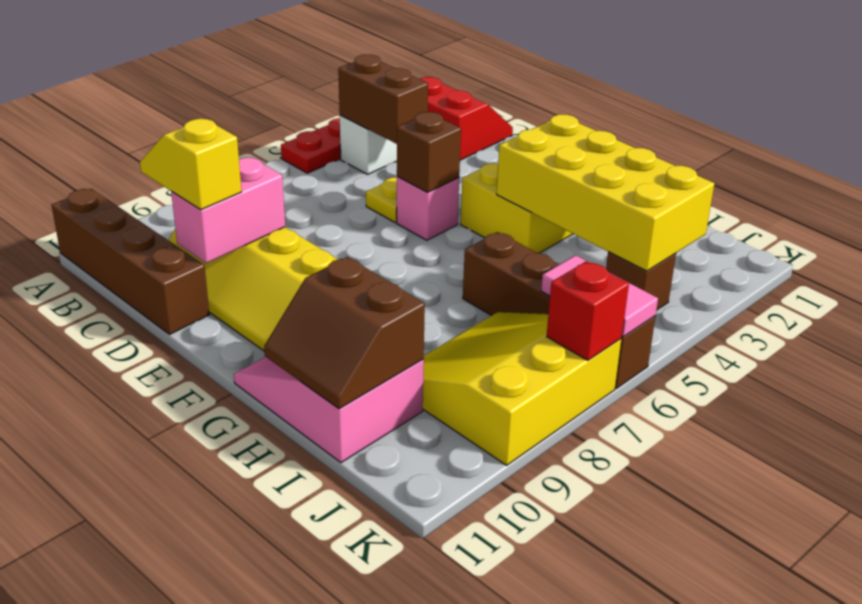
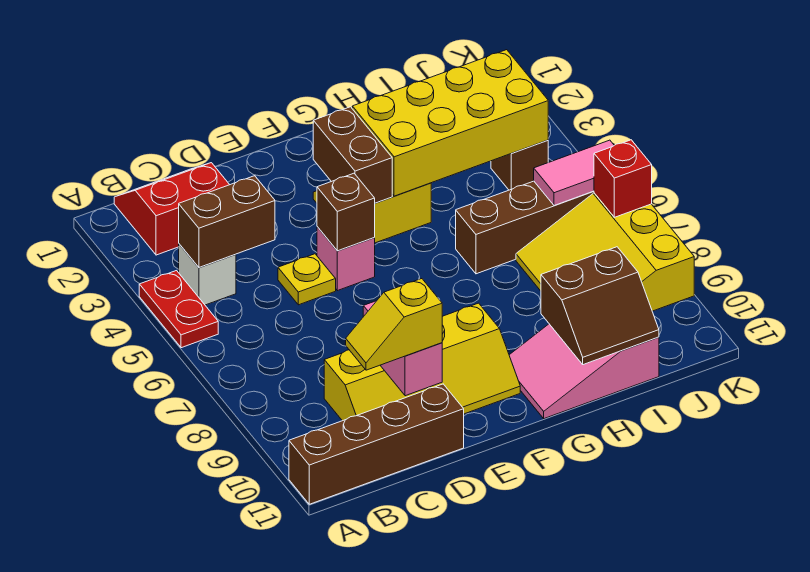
none -> brown brick F3:F4 level 2

